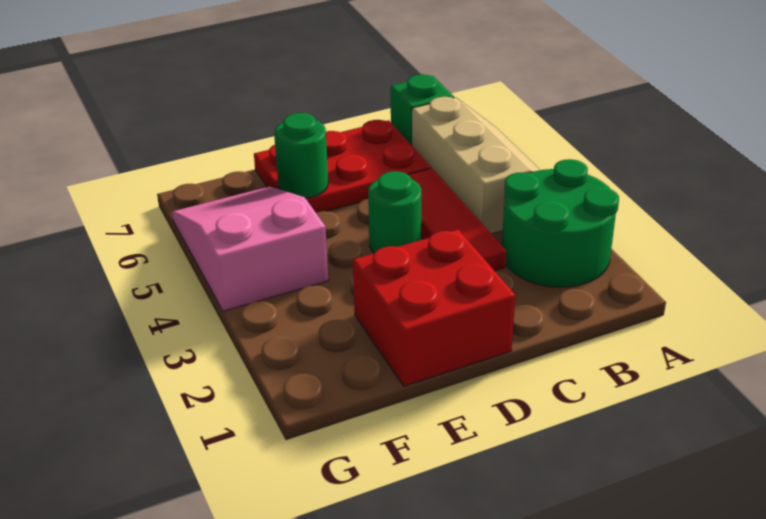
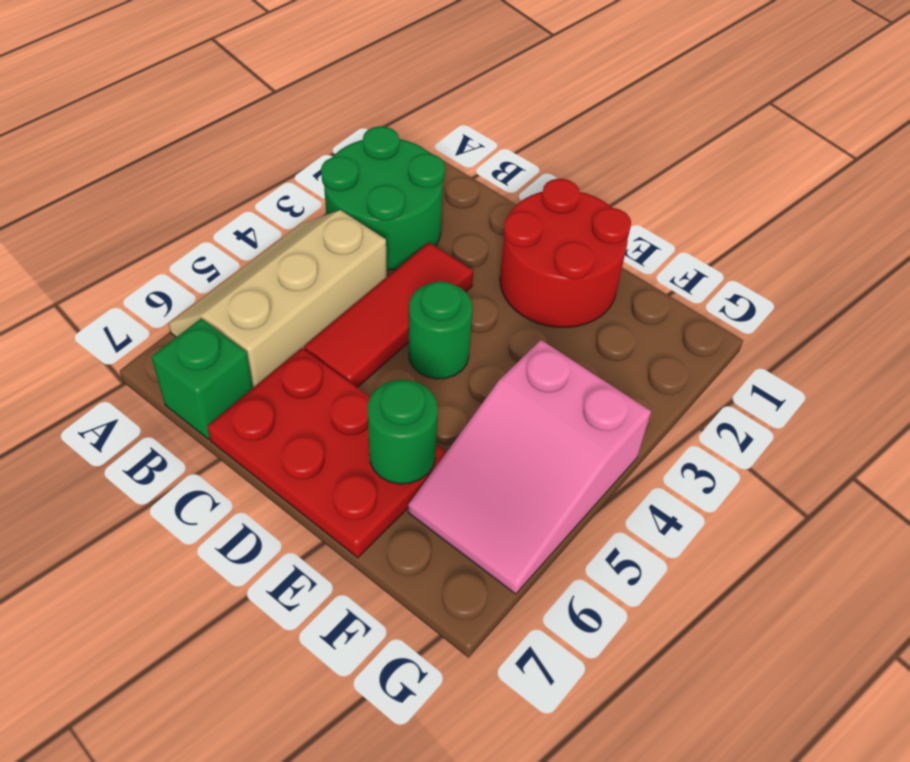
red brick D1:E2 level 1 -> red round brick D1:E2 level 1

